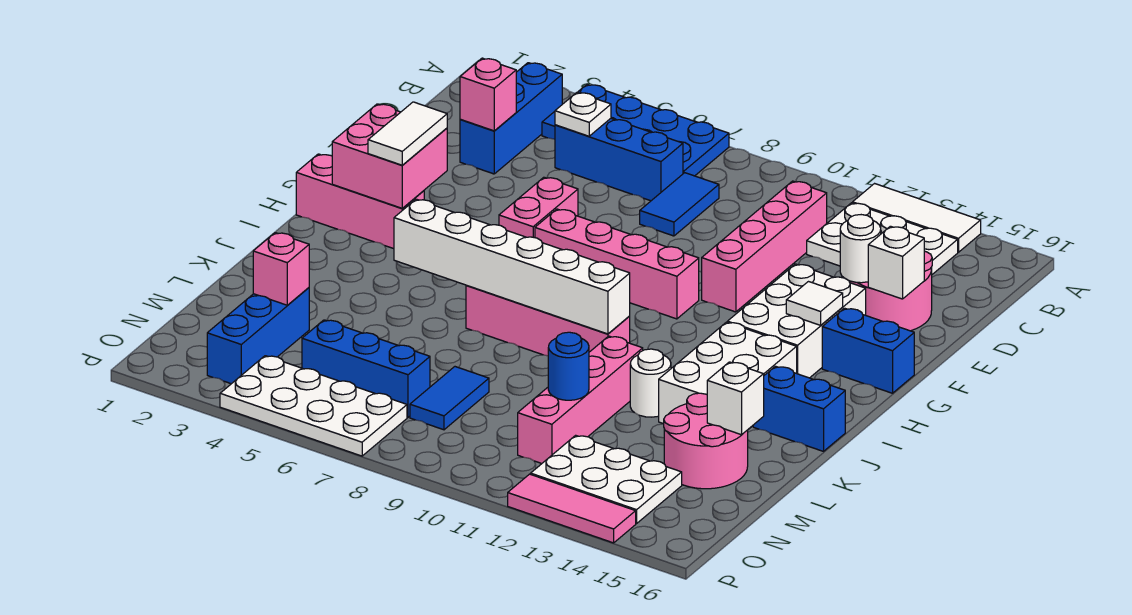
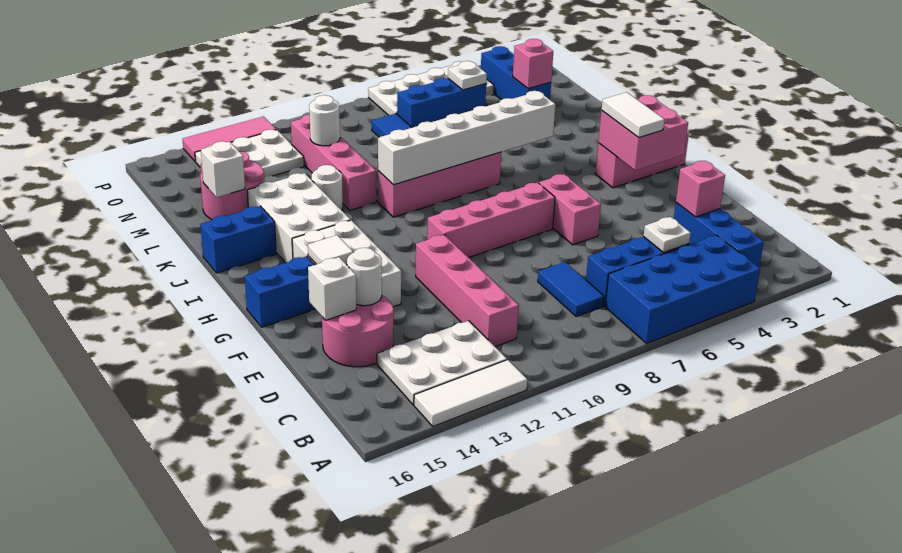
blue plate A4:B7 level 1 -> blue brick A4:B7 level 1
blue round brick M11 level 2 -> white round brick M11 level 2
none -> white plate N5 level 2

